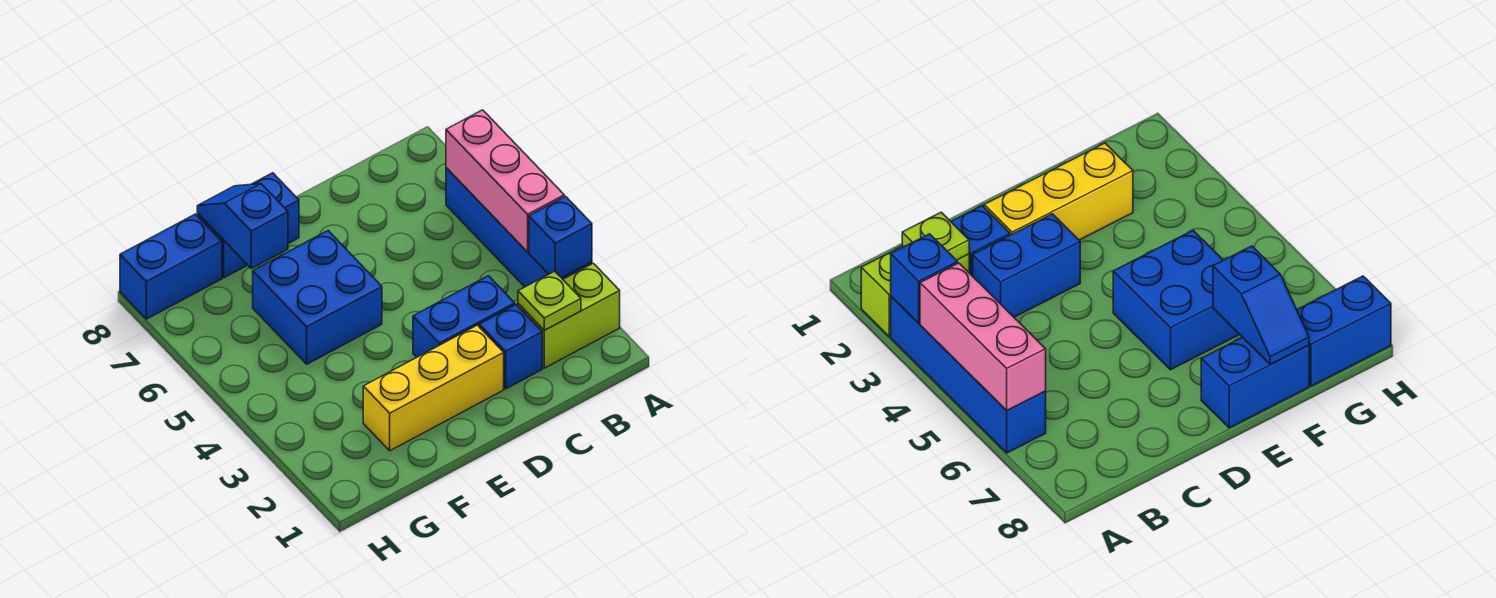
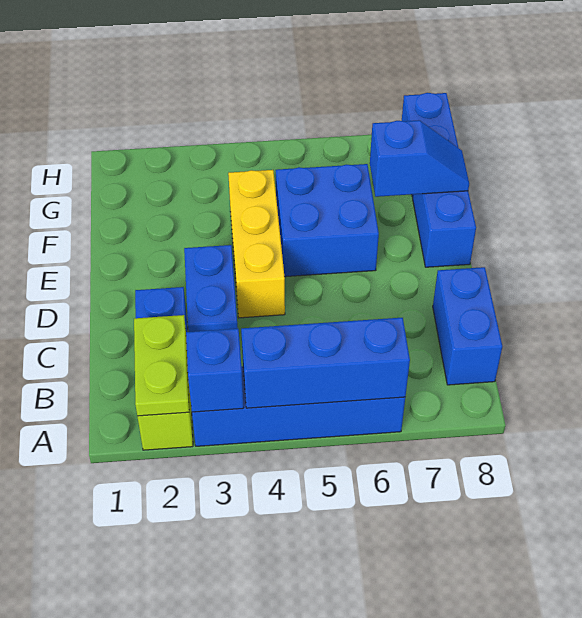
pink brick A4:A6 level 2 -> blue brick A4:A6 level 2
lime plate B2 level 2 -> lime plate A2:B2 level 2
none -> blue brick B8:C8 level 1
yellow brick D2:F2 level 1 -> yellow brick D4:F4 level 1

